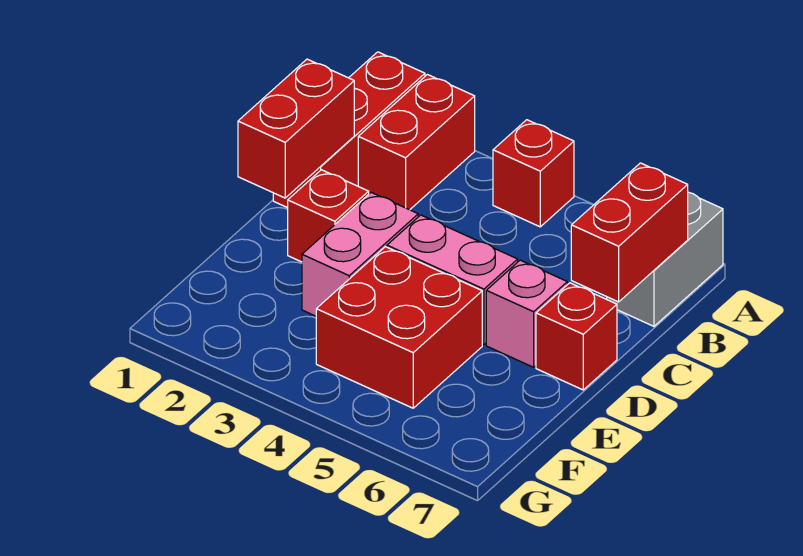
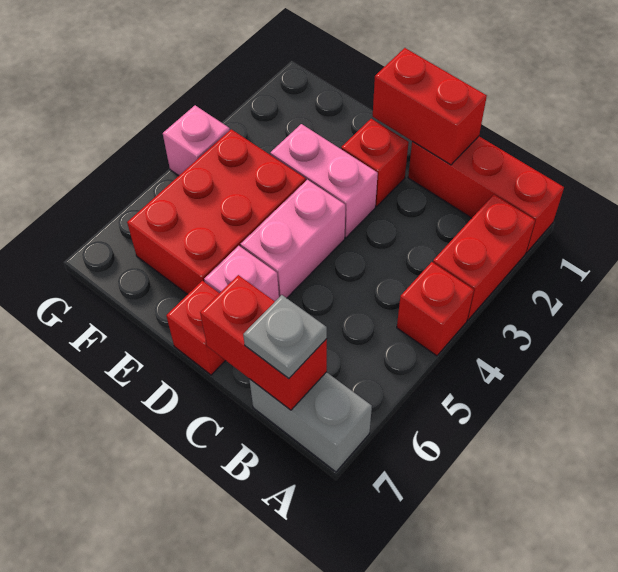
red brick A2:B2 level 1 -> red brick A2:A3 level 1
none -> grey plate B7 level 3
red brick E4:F5 level 1 -> red brick E4:F6 level 1
none -> pink brick G4 level 1

